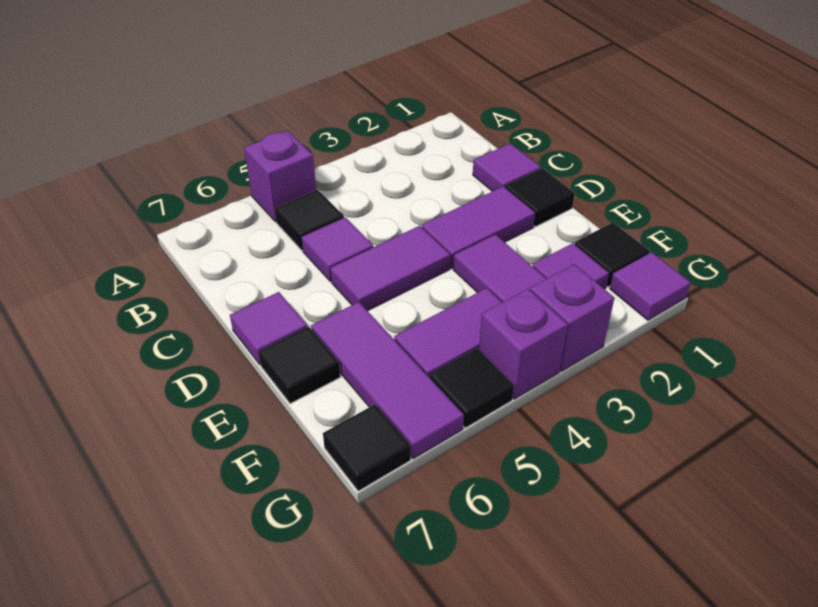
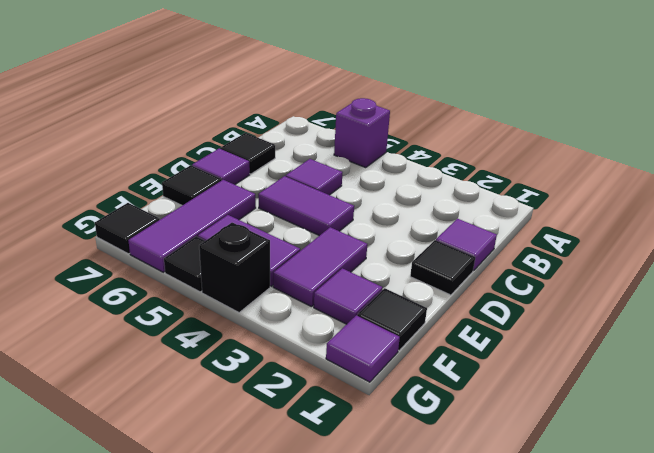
black tile B5 level 1 -> black tile C7 level 1
purple tile D2:D3 level 1 -> none
purple brick G3 level 1 -> none
purple brick G4 level 1 -> black brick G4 level 1

